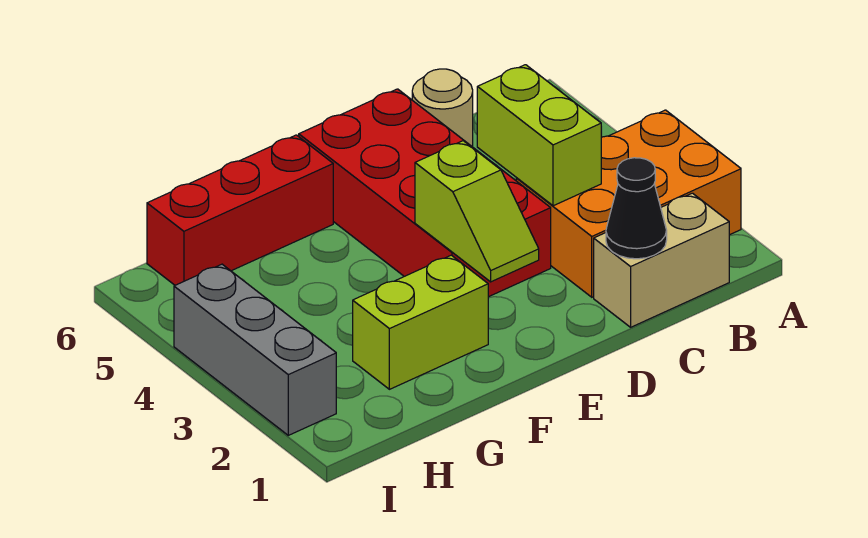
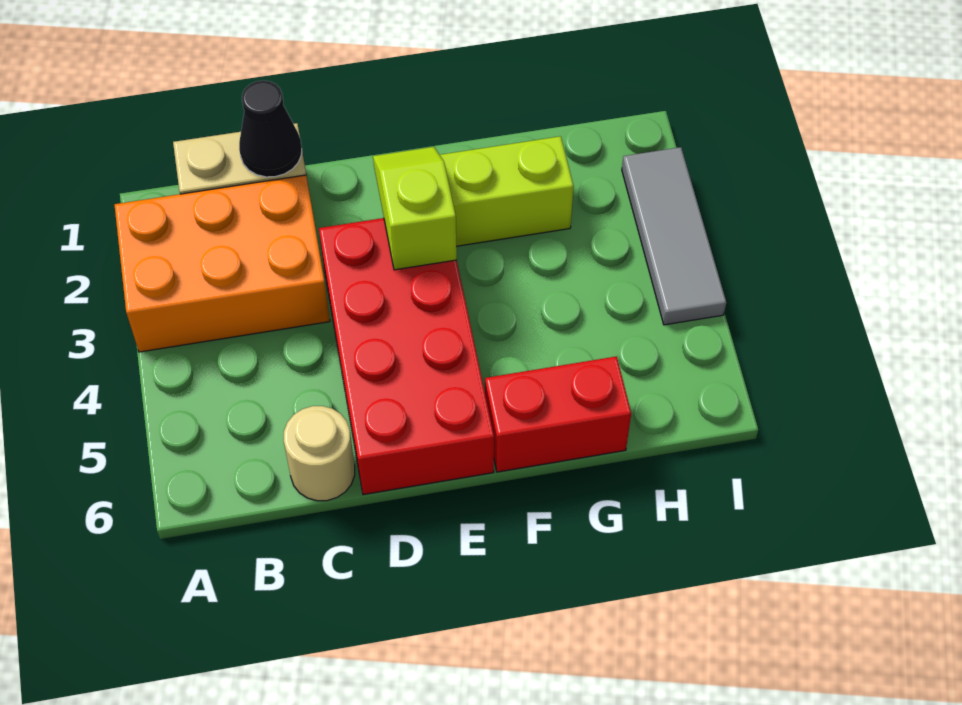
lime brick C3:C4 level 2 -> none
red brick F6:H6 level 1 -> red brick F6:G6 level 1
grey brick I2:I4 level 1 -> grey tile I2:I4 level 1

